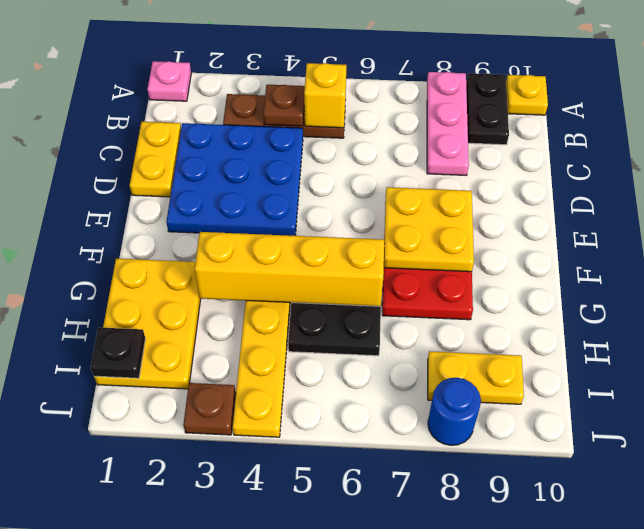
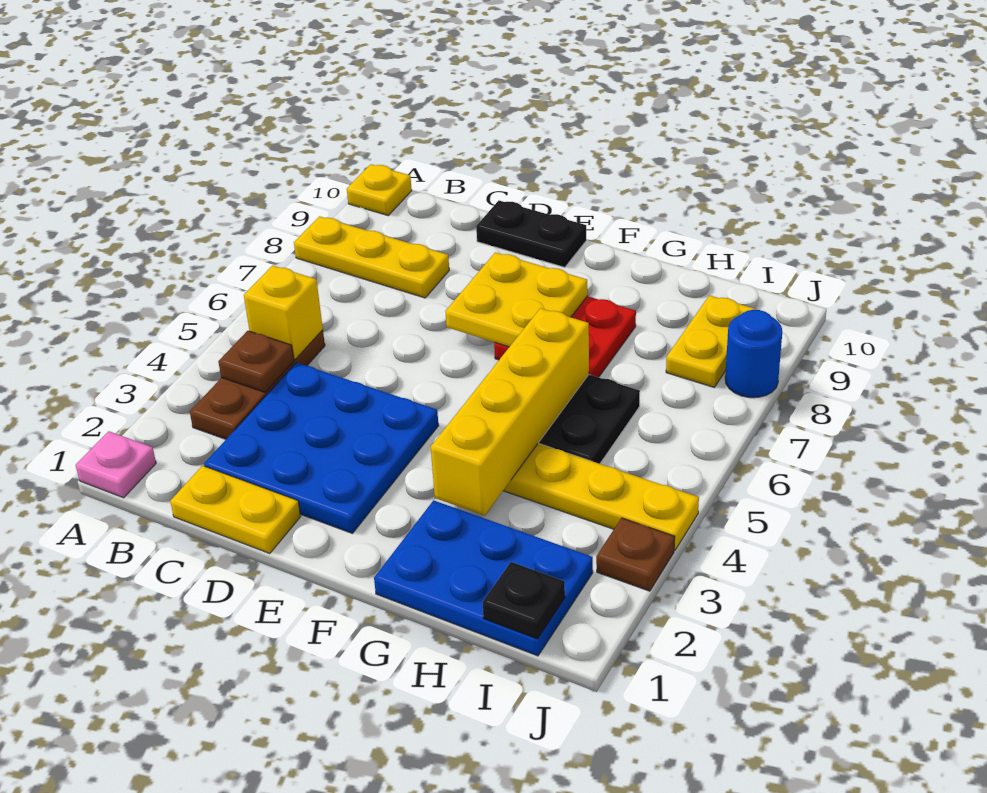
pink plate A8:C8 level 1 -> yellow plate A8:C8 level 1
black plate A9:B9 level 1 -> black plate D10:E10 level 1
yellow plate G1:I2 level 1 -> blue plate G1:I2 level 1

